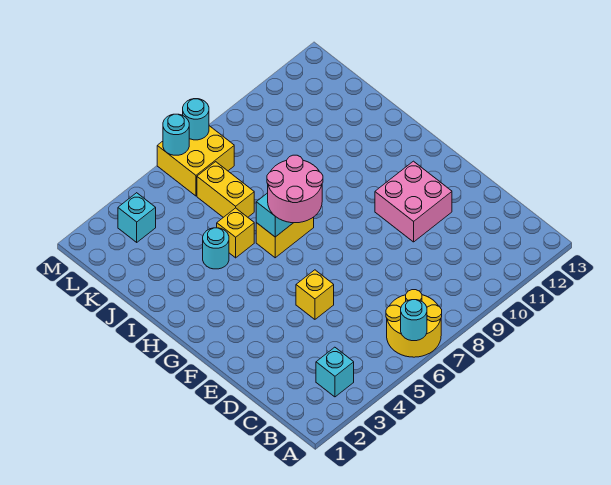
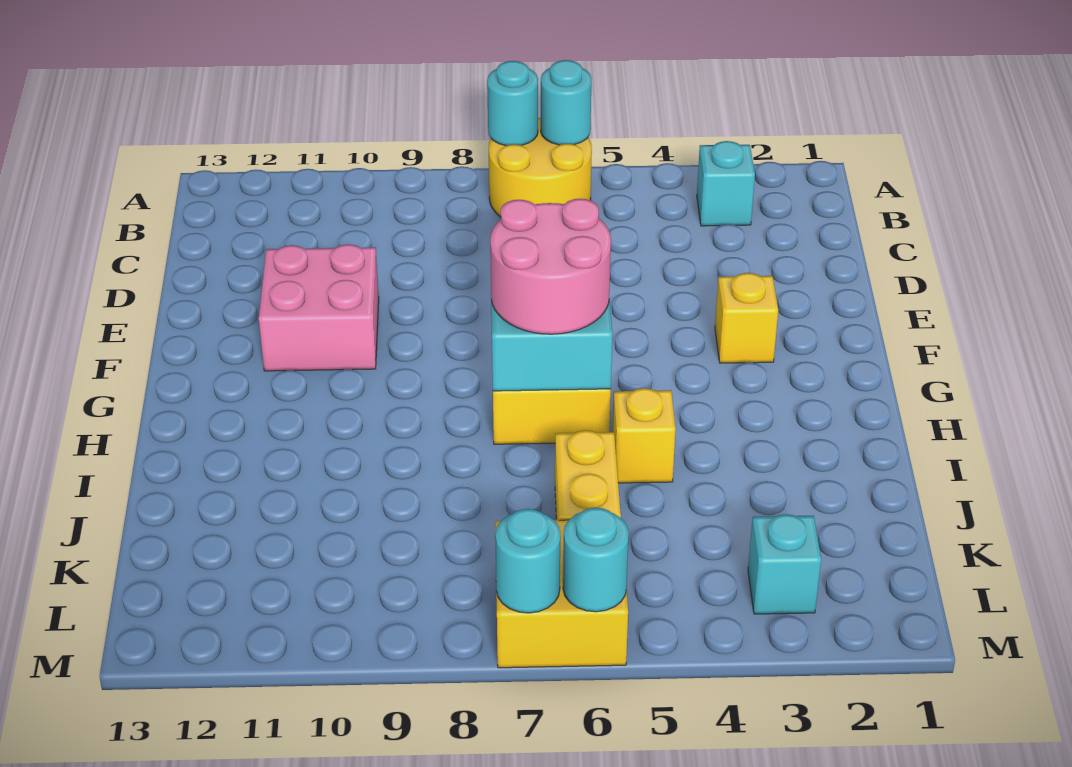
yellow brick E5 level 1 -> yellow brick F3 level 1
cyan round brick I4 level 1 -> cyan round brick A7 level 2

